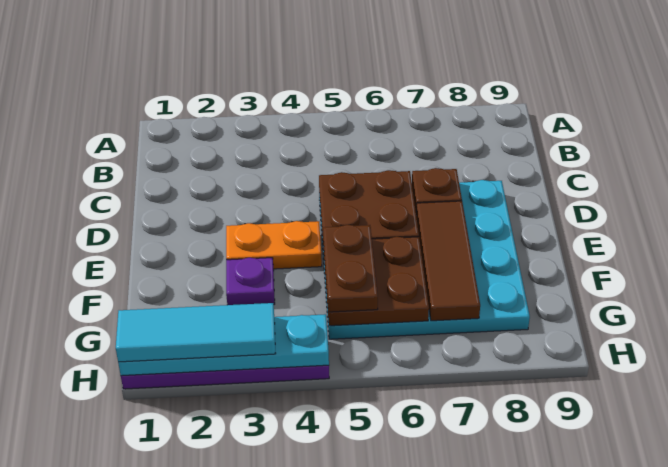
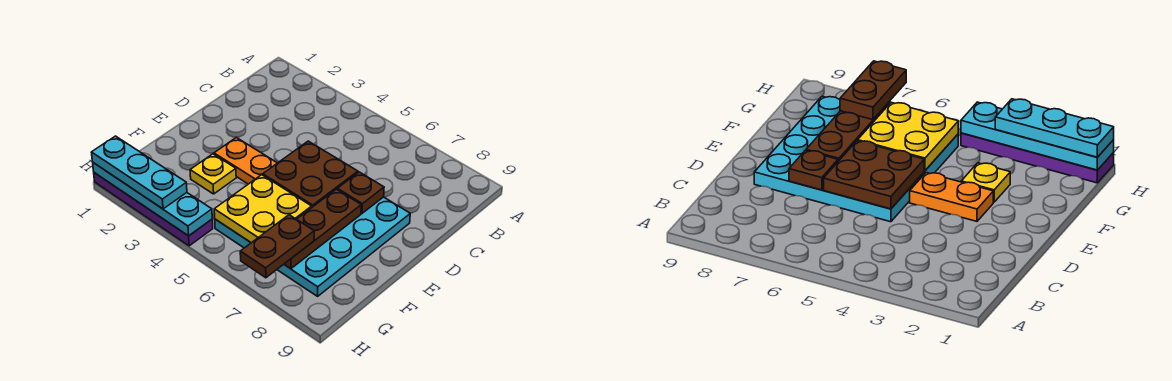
brown tile E7:G7 level 2 -> brown plate E7:G7 level 2
purple plate F3 level 1 -> yellow plate F3 level 1
brown plate F5:G6 level 2 -> yellow plate F5:G6 level 2
brown plate F5:G5 level 3 -> brown plate G7:H7 level 3
cyan tile H1:H3 level 3 -> cyan plate H1:H3 level 3

